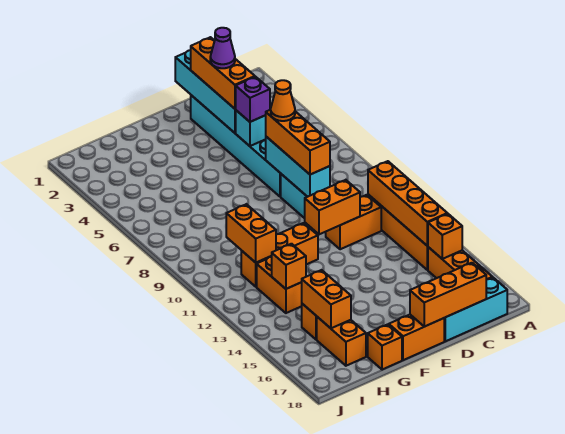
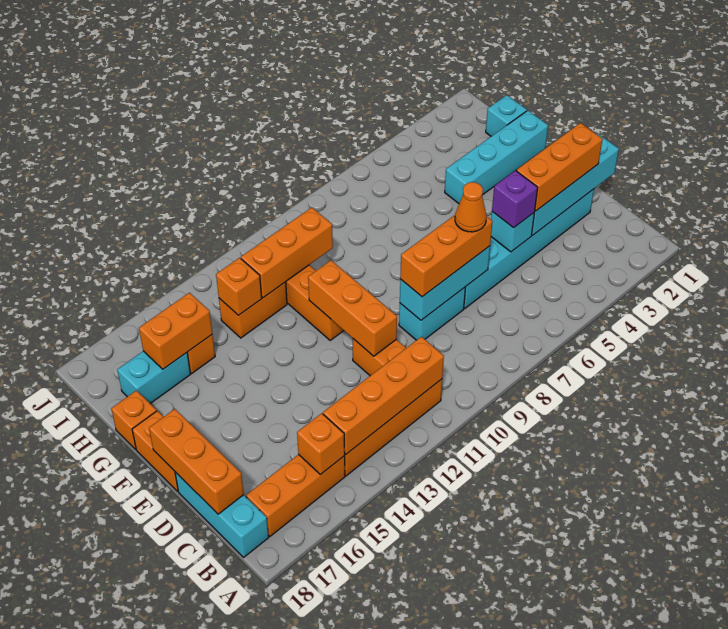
purple cone D3 level 4 -> none
orange brick D11:E11 level 2 -> orange brick D11:F11 level 2
none -> cyan brick G1:G4 level 1
none -> cyan brick H1 level 1
orange brick H10:H11 level 2 -> orange brick H10:H12 level 2
orange brick H16:H17 level 1 -> cyan brick H16:H17 level 1

